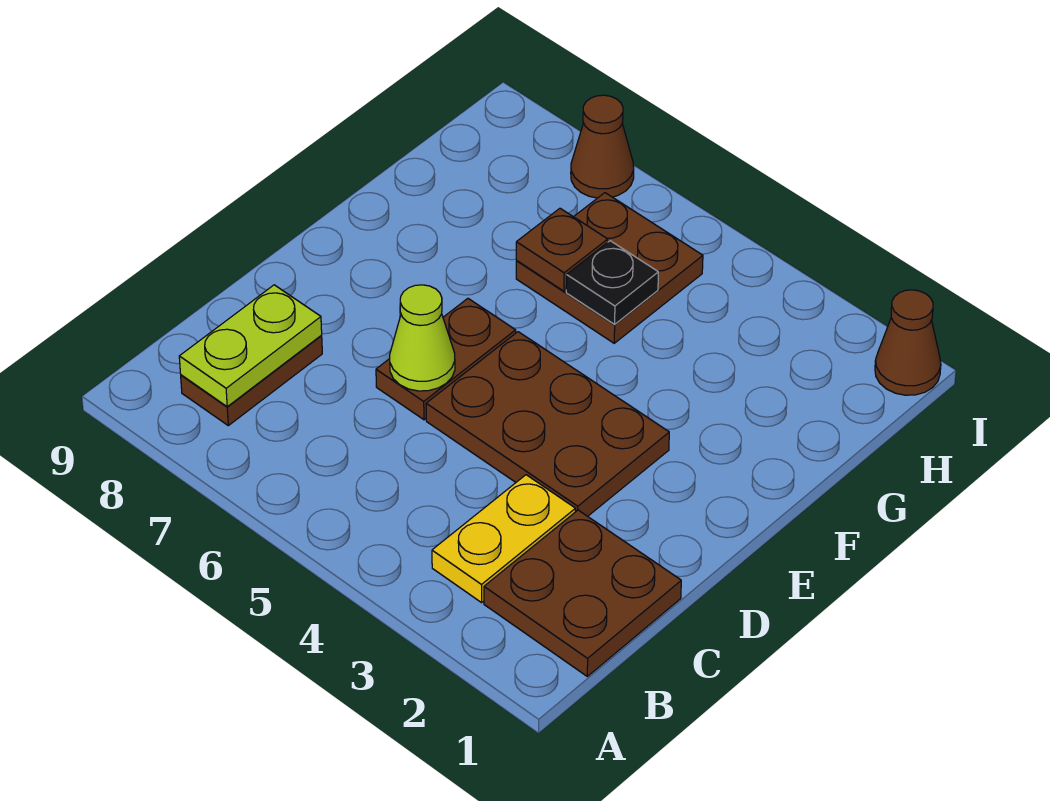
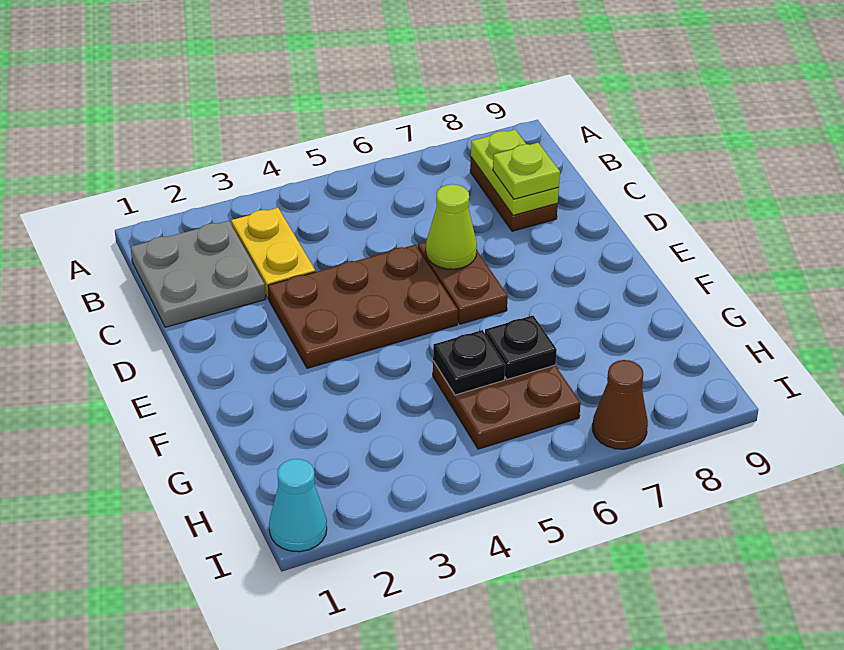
brown plate B1:C2 level 1 -> grey plate B1:C2 level 1
none -> lime plate C8 level 3
brown plate G6 level 2 -> black plate G6 level 2
brown cone I1 level 1 -> cyan cone I1 level 1

